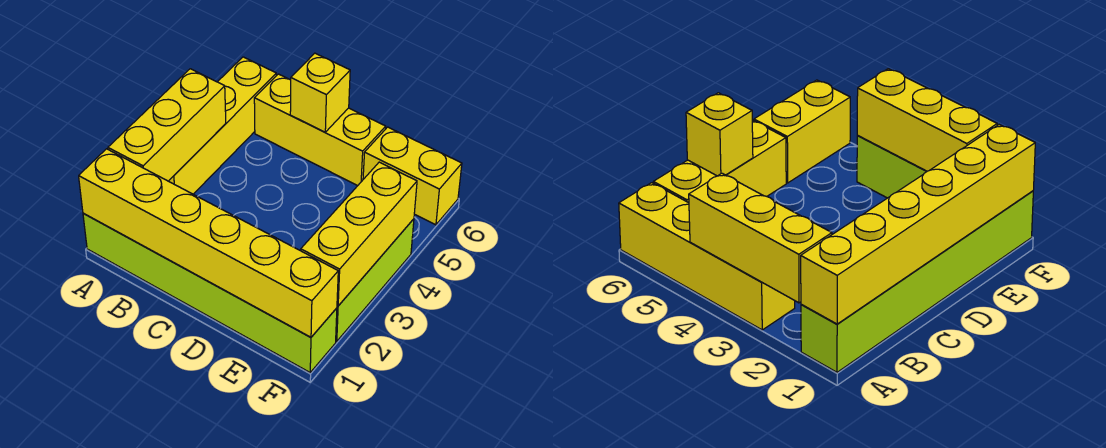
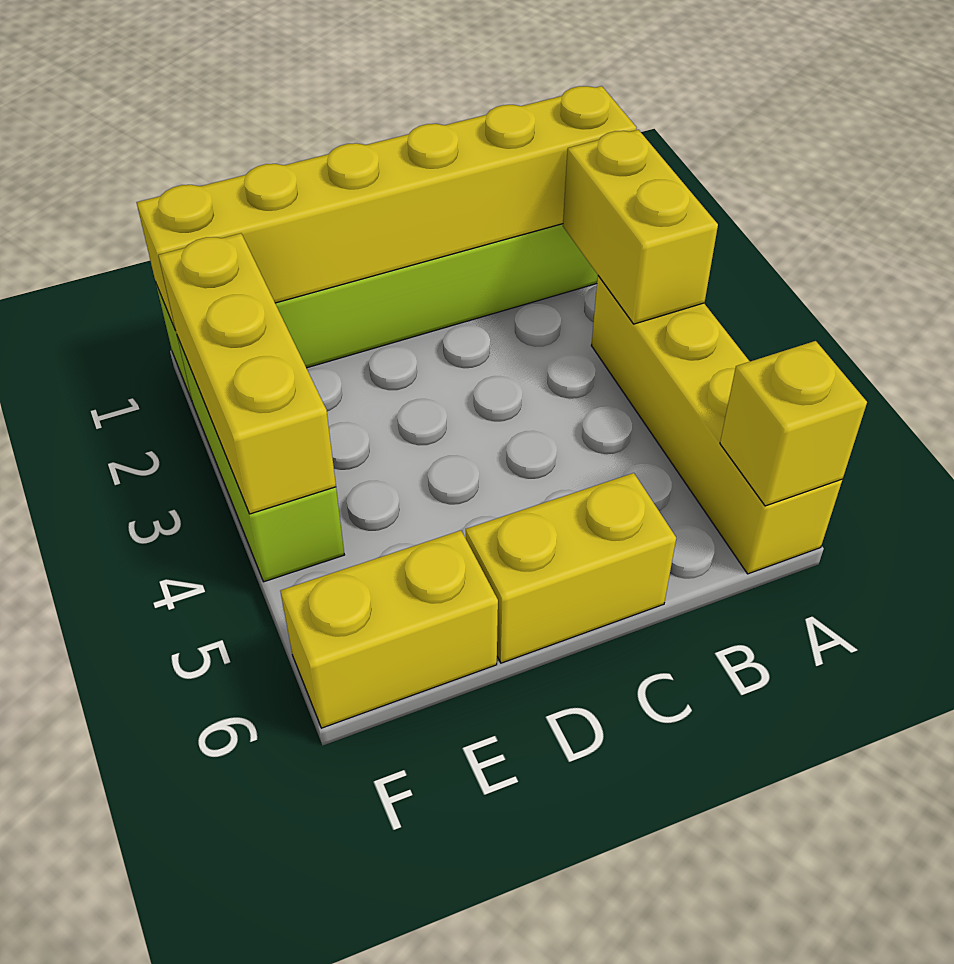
yellow brick A2:A4 level 2 -> yellow brick A2:A3 level 2
yellow brick B6:D6 level 1 -> yellow brick C6:D6 level 1
yellow brick C6 level 2 -> yellow brick A6 level 2

